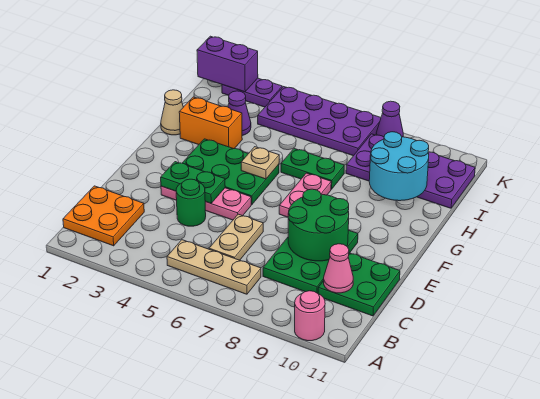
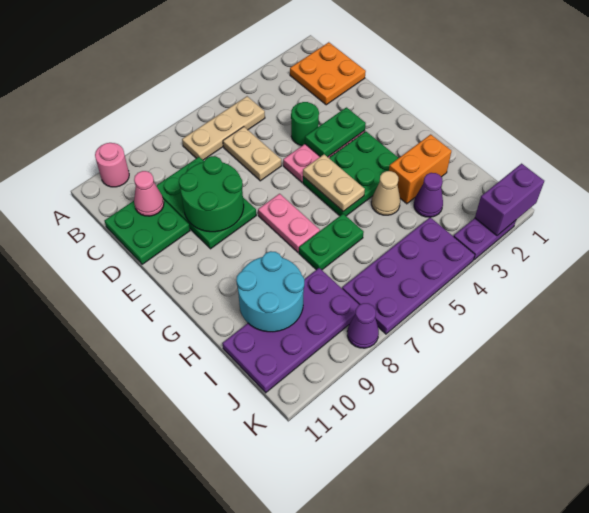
tan plate G5 level 2 -> tan plate F5:G5 level 2
tan cone H1 level 1 -> tan cone H4 level 1

